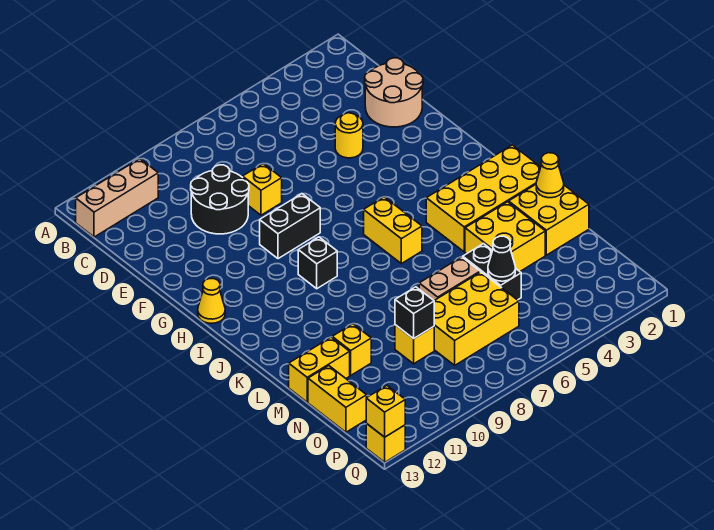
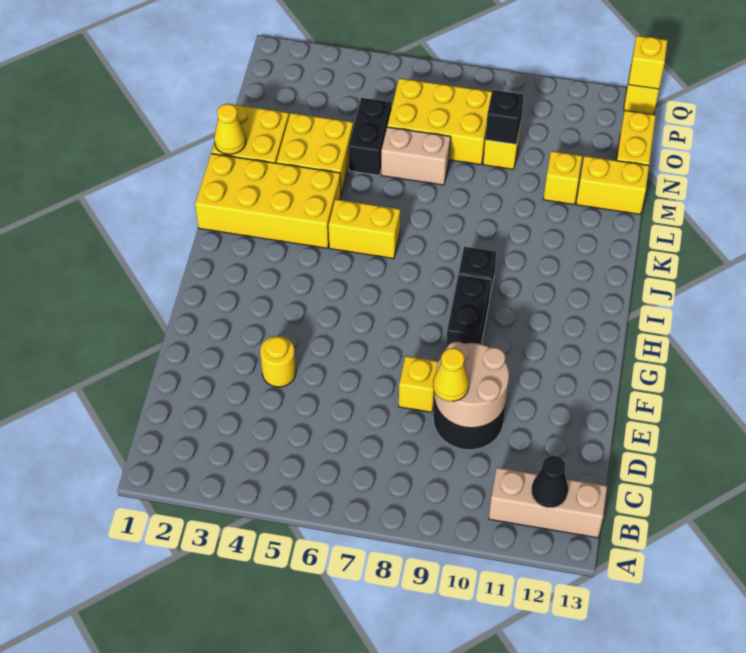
tan round brick D1:E2 level 1 -> tan round brick D9:E10 level 2
black brick G8:G9 level 1 -> black brick G9:H9 level 1
yellow cone H13 level 1 -> yellow cone D9 level 3
yellow brick I6:J6 level 1 -> yellow brick J5:J6 level 1
black cone N5 level 2 -> black cone B12 level 2

